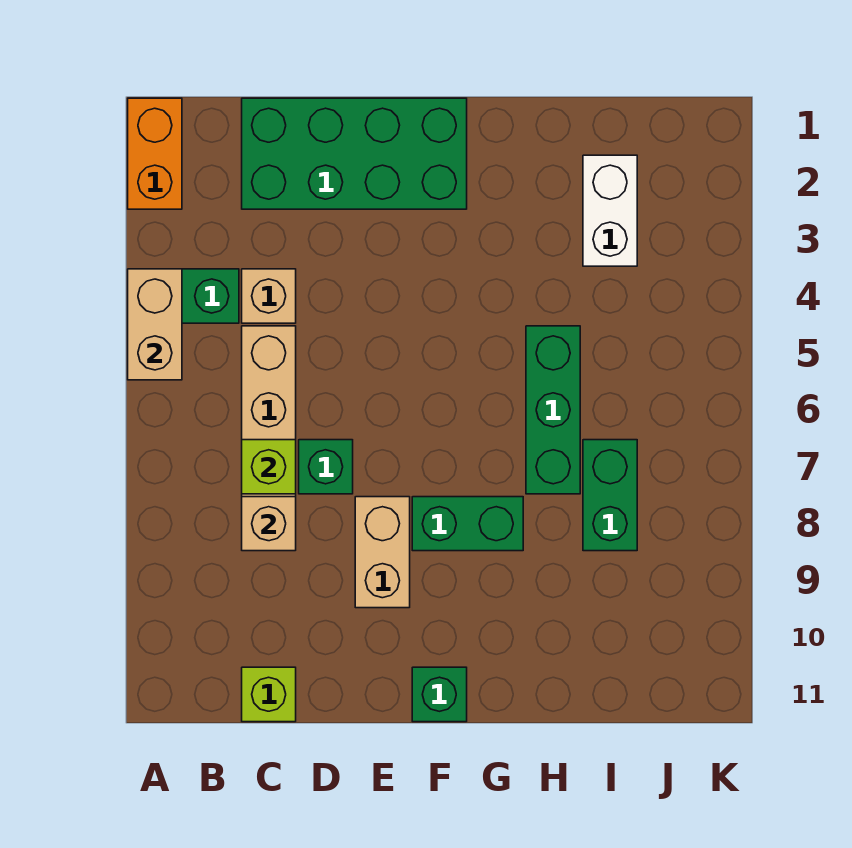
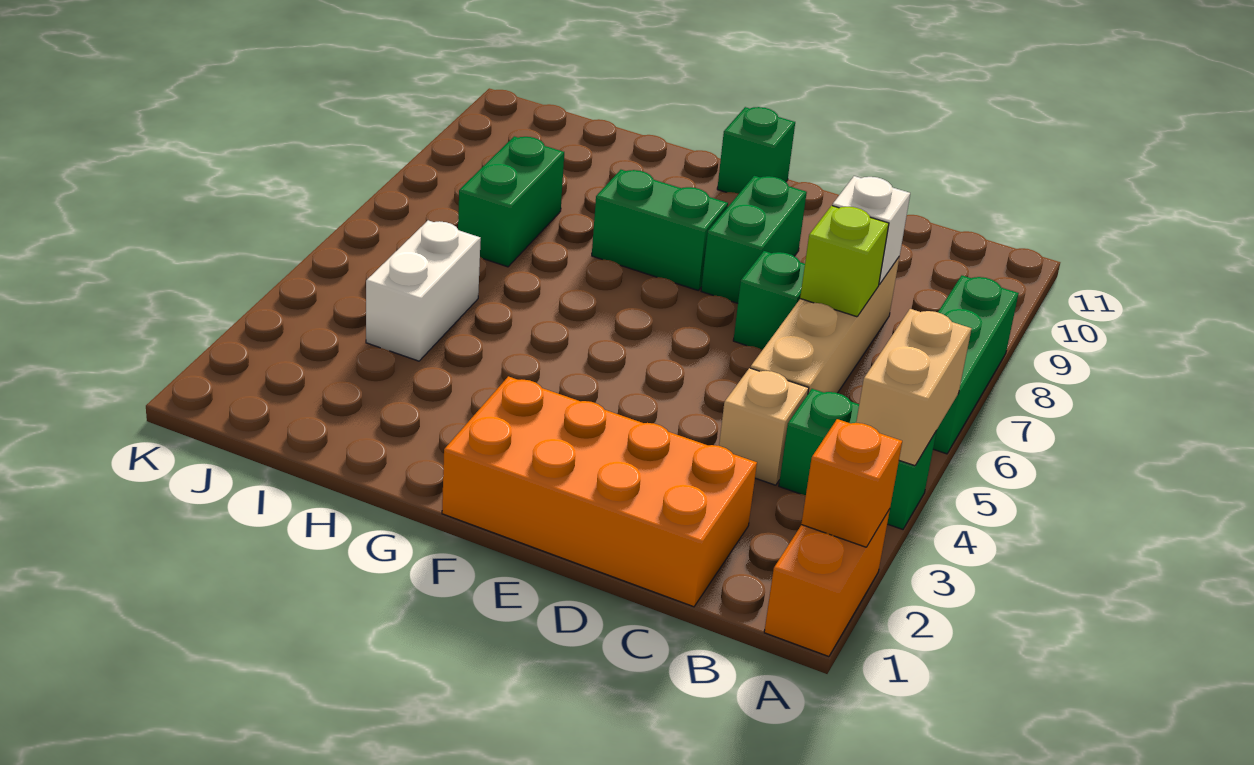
none -> orange brick A2 level 2
green brick C1:F2 level 1 -> orange brick C1:F2 level 1
tan brick C8 level 2 -> white brick C8 level 2
lime brick C11 level 1 -> none
tan brick E8:E9 level 1 -> green brick E8:E9 level 1
green brick H5:H7 level 1 -> green brick A6:A8 level 1
white brick I2:I3 level 1 -> white brick I4:I5 level 1

